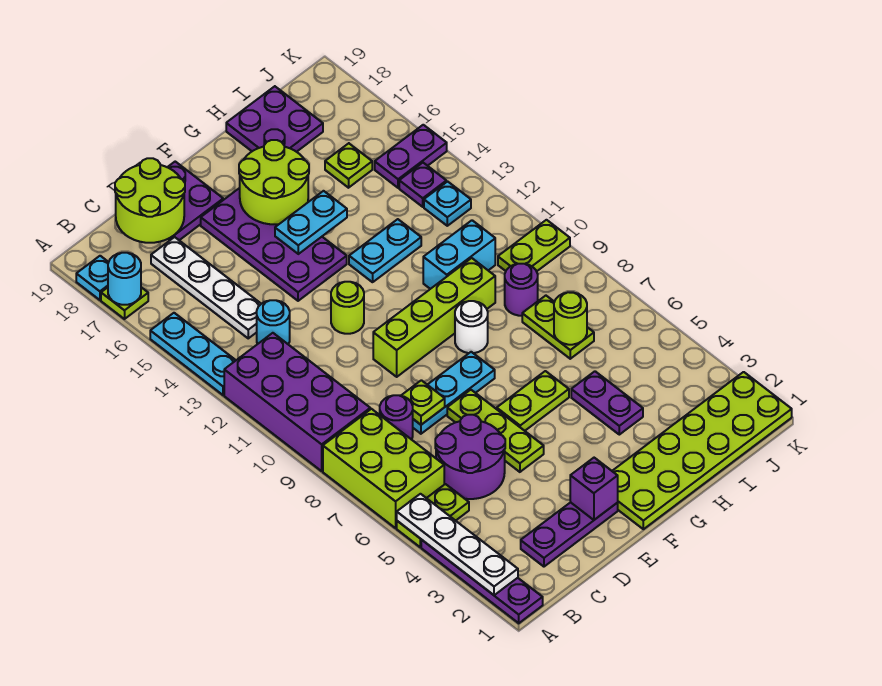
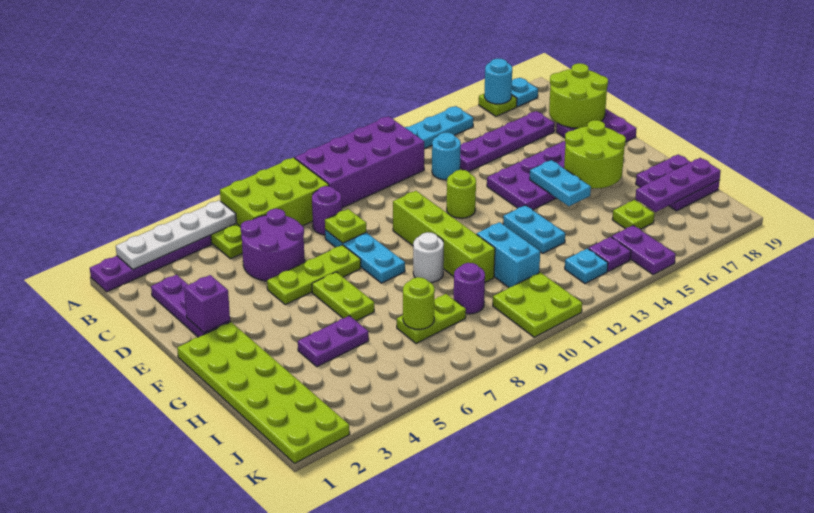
white plate C14:C17 level 1 -> purple plate C14:C17 level 1
none -> purple plate I17:I19 level 2
lime plate J10:K10 level 1 -> lime plate J10:K11 level 1

